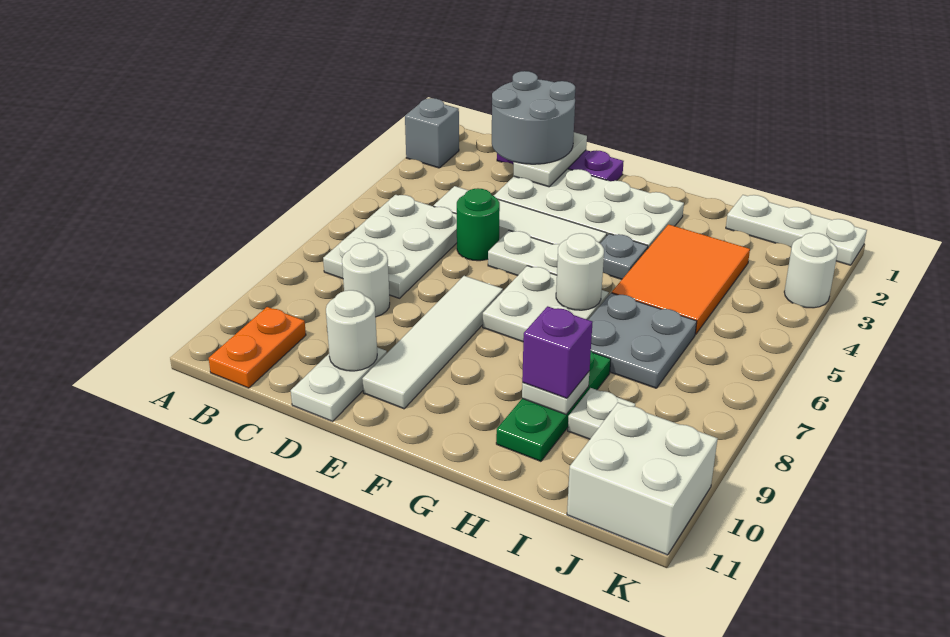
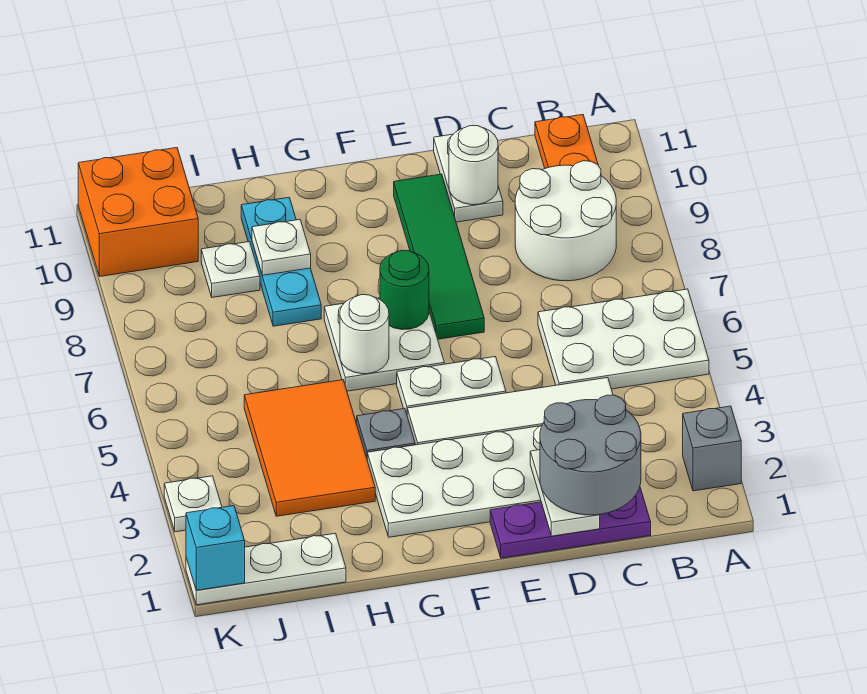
white plate B5:C7 level 1 -> white plate A5:C6 level 1
white round brick C8 level 1 -> white round brick B8:C9 level 1
green round brick D5 level 1 -> green round brick F7 level 2
white tile E7:E10 level 1 -> green tile E7:E10 level 1
grey plate H6:I7 level 1 -> none
green plate H8:H10 level 1 -> cyan plate H8:H10 level 1
purple brick H9 level 3 -> none
white brick J10:K11 level 1 -> orange brick J10:K11 level 1
none -> cyan brick K1 level 2
white round brick K3 level 1 -> white plate K3 level 1

